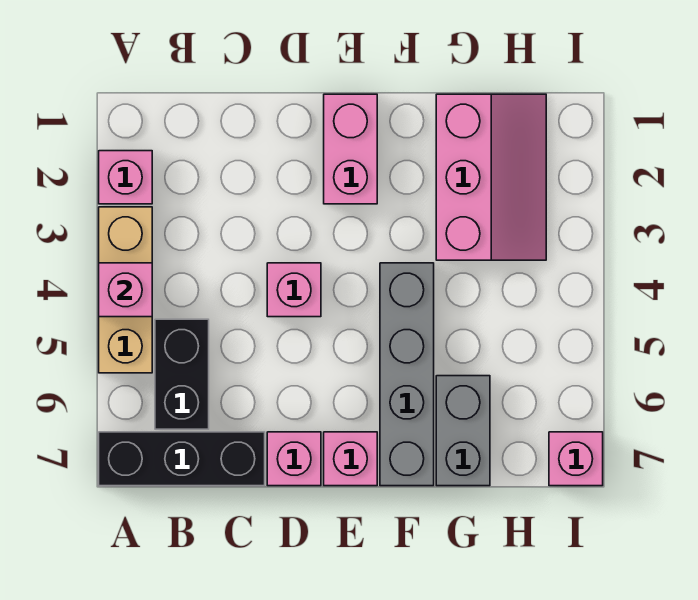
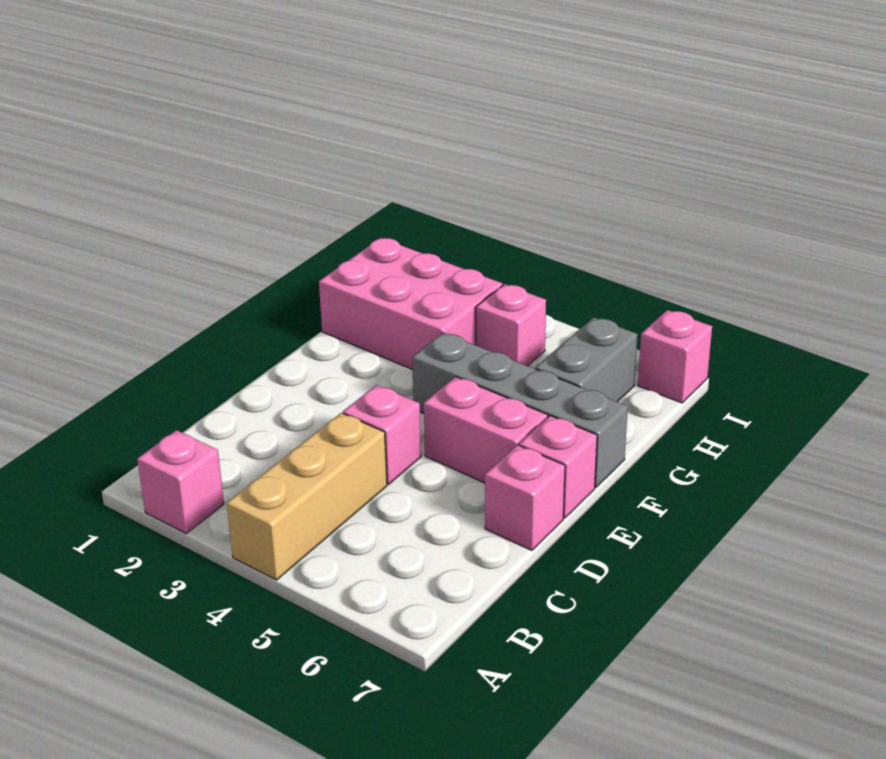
tan brick A3:A5 level 1 -> tan brick A4:C4 level 1
pink brick A4 level 2 -> pink brick H4 level 1
black brick A7:C7 level 1 -> none
black brick B5:B6 level 1 -> none
pink brick E1:E2 level 1 -> pink brick E5:E6 level 1
pink slope G1:H3 level 1 top G -> pink brick G1:H3 level 1
grey brick G6:G7 level 1 -> grey brick G6:H6 level 1

